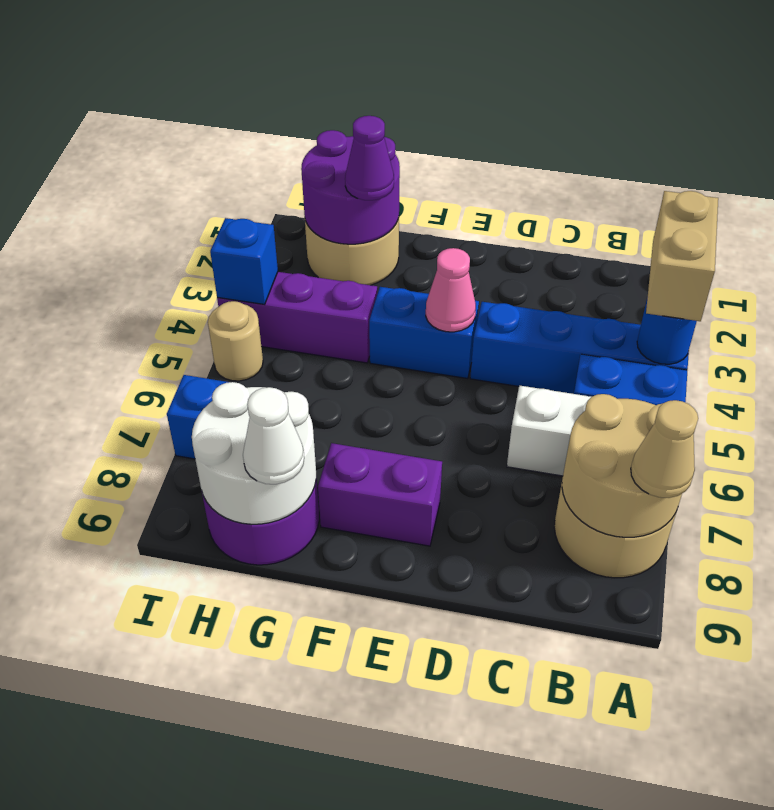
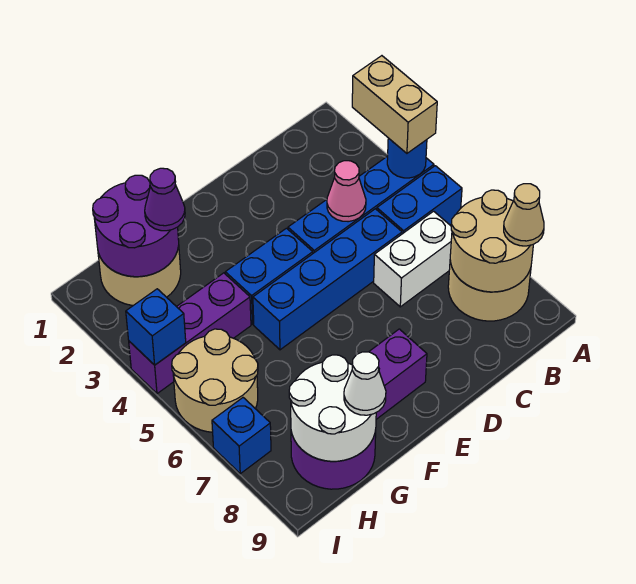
none -> blue brick C5:F5 level 1
pink cone E4 level 2 -> pink cone C4 level 2
tan round brick I5 level 1 -> tan round brick H5:I6 level 1

